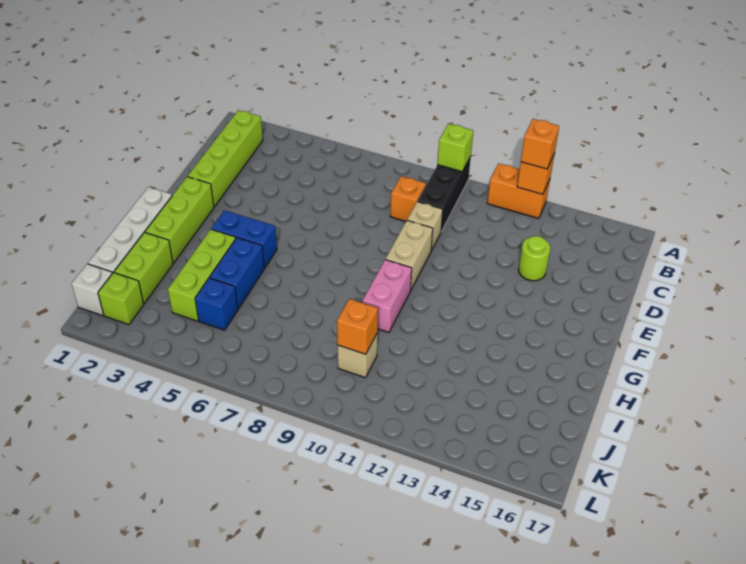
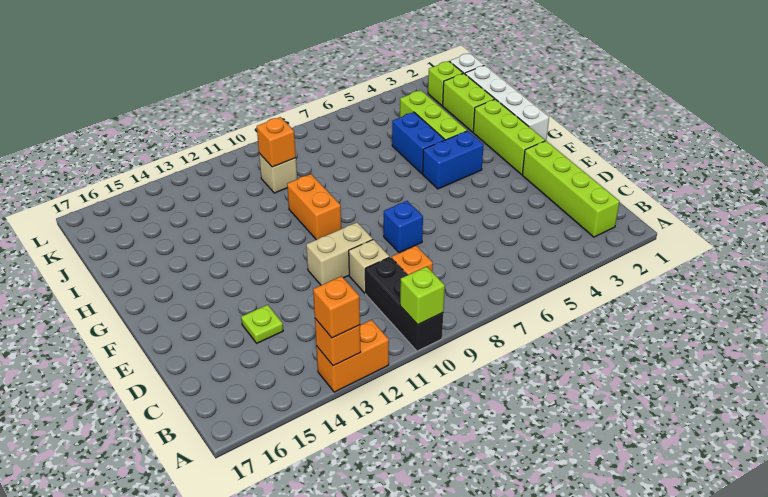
lime round brick D14 level 1 -> lime plate D14 level 1
tan brick E10:F10 level 1 -> tan brick E10:E11 level 1
pink brick G10:H10 level 1 -> orange brick G10:H10 level 1
blue brick J5 level 1 -> blue brick E8 level 1

